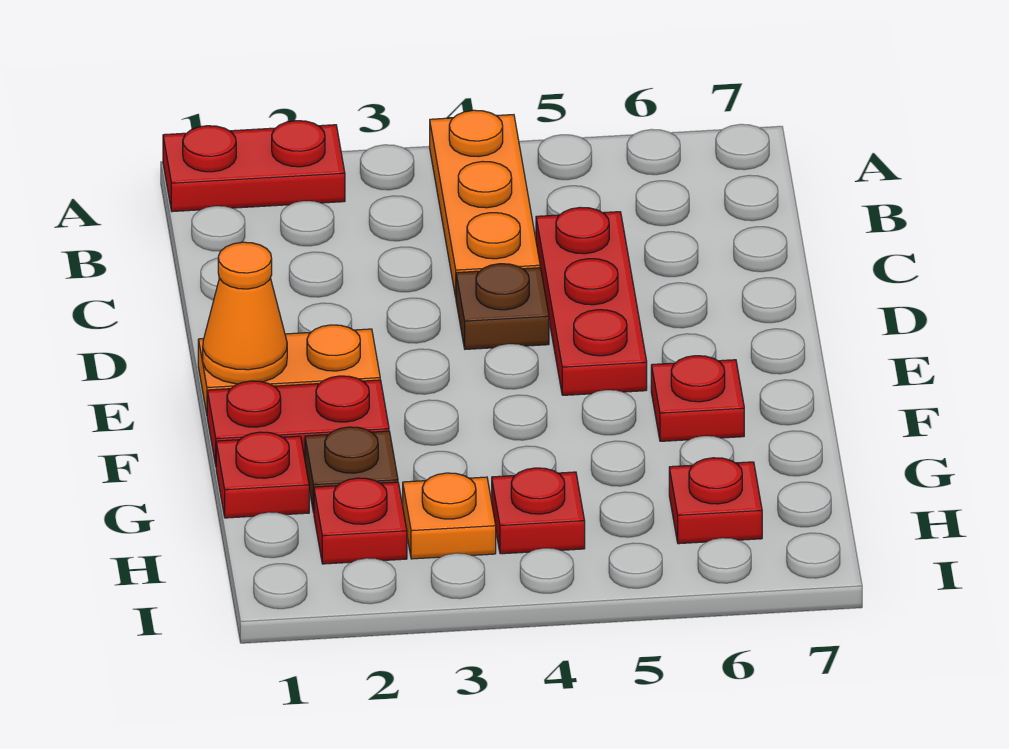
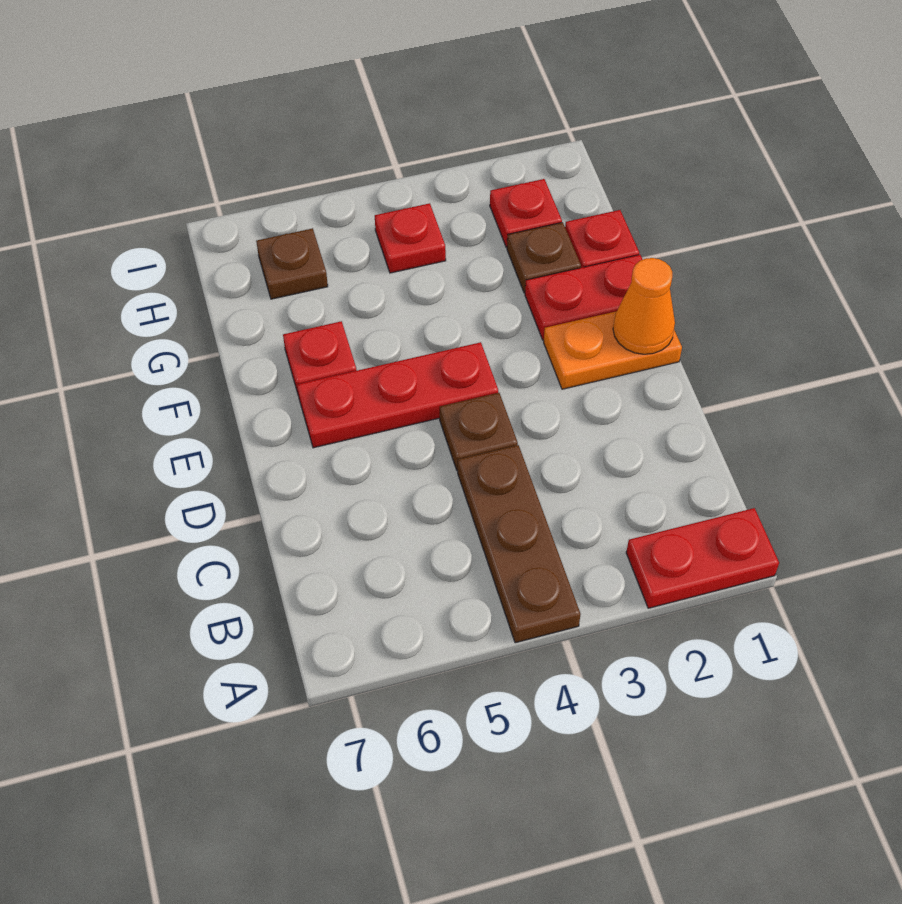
orange plate A4:C4 level 1 -> brown plate A4:C4 level 1
red plate C5:E5 level 1 -> red plate E4:E6 level 1
orange plate H3 level 1 -> none
red plate H6 level 1 -> brown plate H6 level 1

